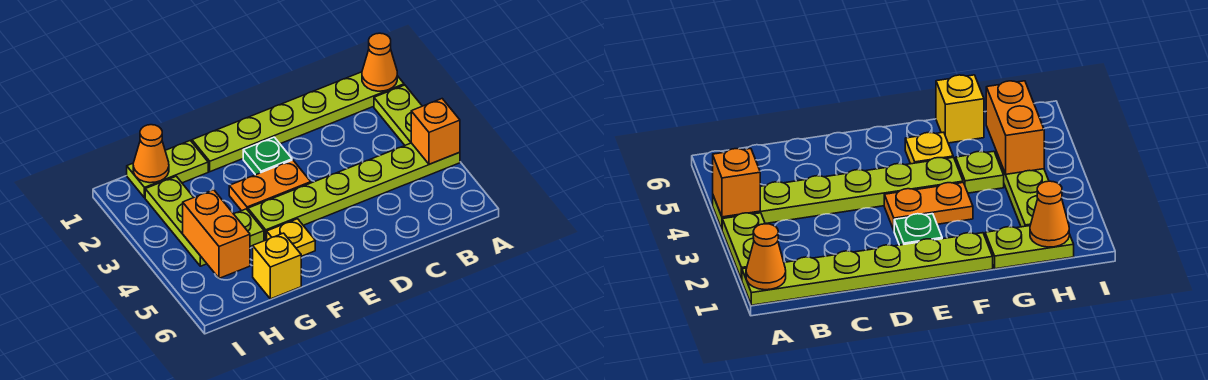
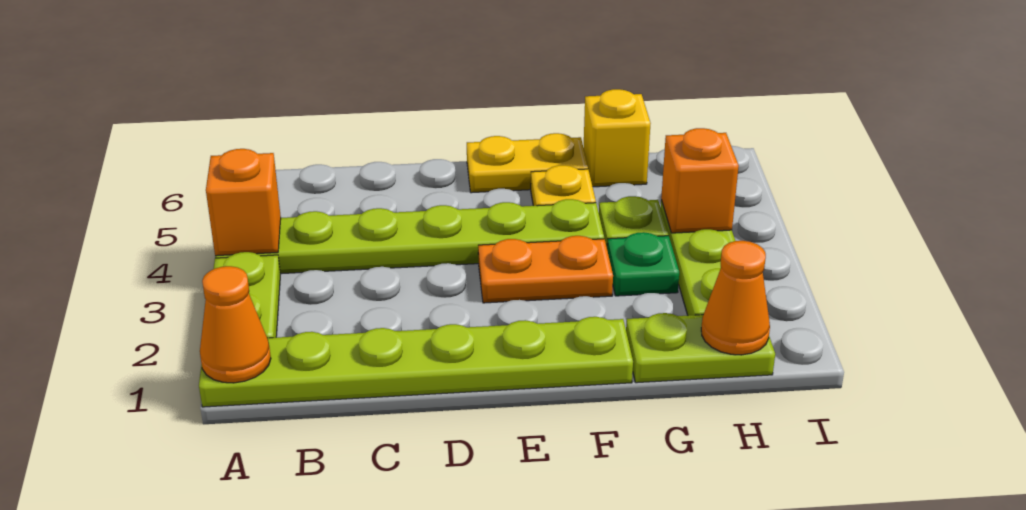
green plate E2 level 1 -> green plate G3 level 1
none -> yellow plate E6:F6 level 1
orange brick H4:H5 level 2 -> orange brick H4 level 2

